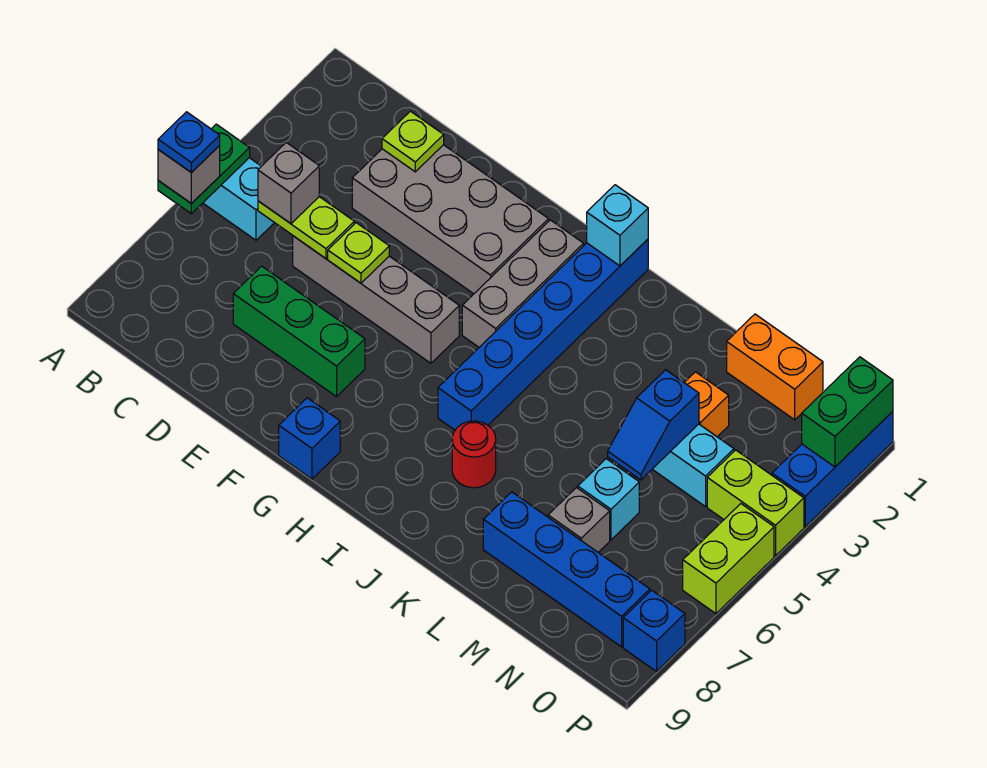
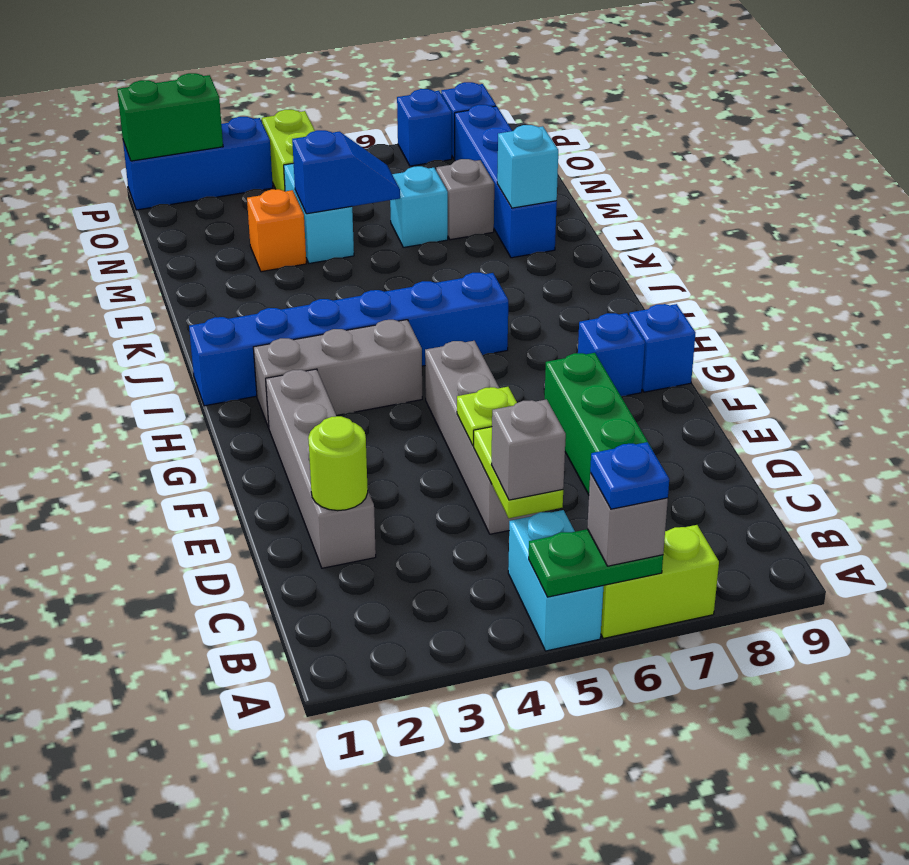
grey brick D2:G3 level 1 -> grey brick D2:G2 level 1
lime plate D2 level 2 -> lime round brick D2 level 2
none -> blue brick G8 level 1
cyan brick I1 level 2 -> cyan brick L8 level 2
red round brick J7 level 1 -> none
orange brick M1:N1 level 1 -> none
lime brick P5:P6 level 1 -> lime brick A6:A7 level 1
none -> blue brick P7 level 1

